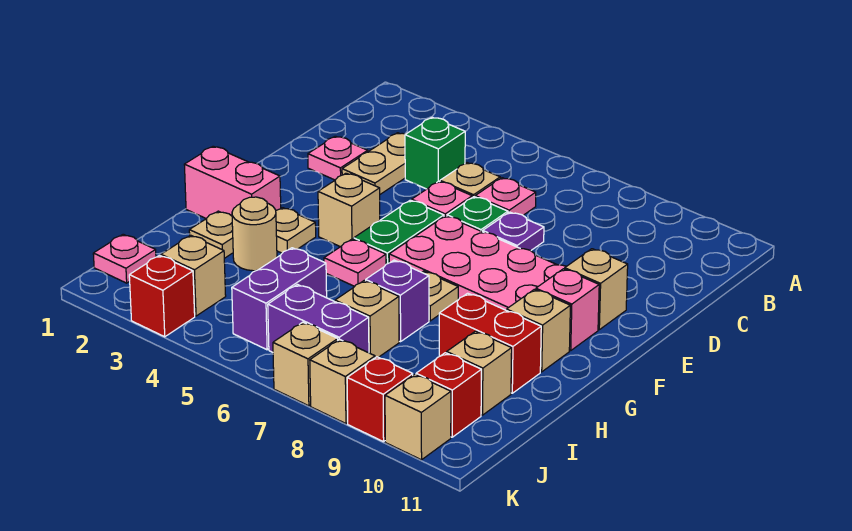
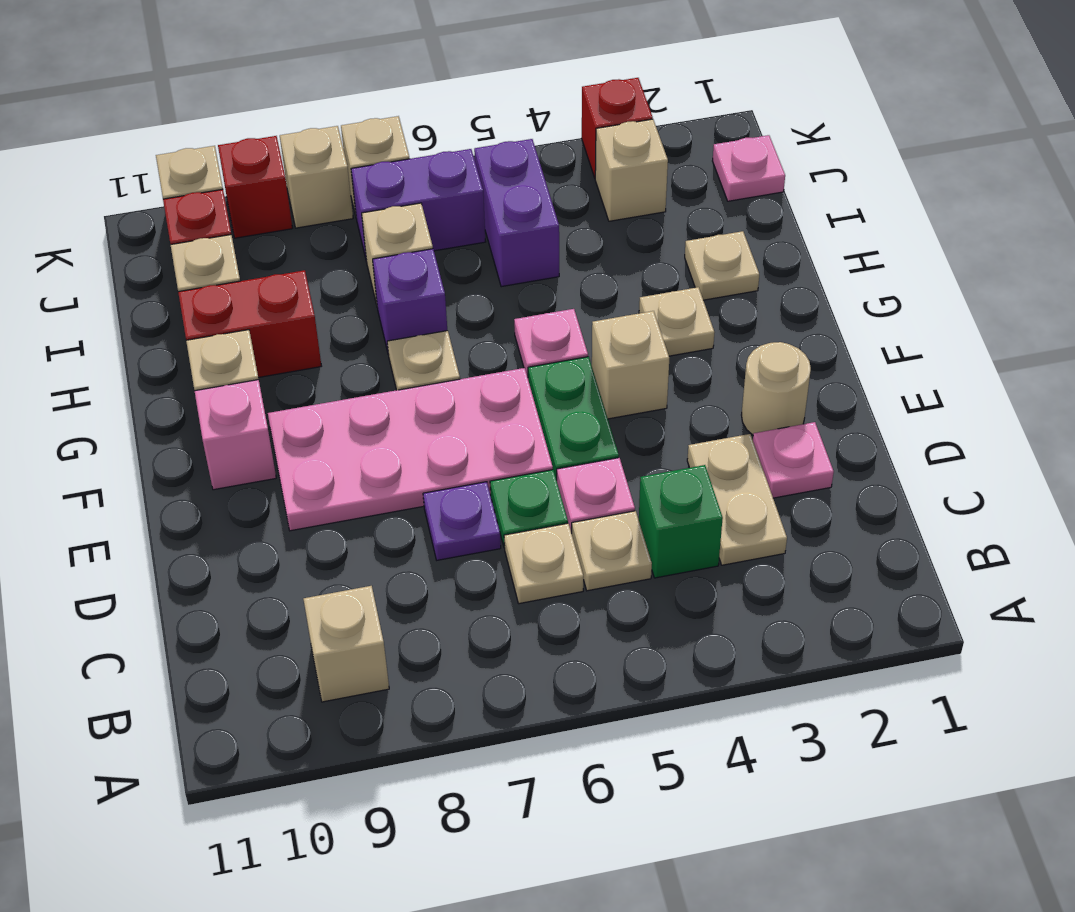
pink plate C6 level 1 -> tan plate C6 level 1
tan brick E10 level 1 -> tan brick B9 level 1
pink brick G1:G2 level 1 -> none
tan round brick H3 level 1 -> tan round brick E2 level 1

